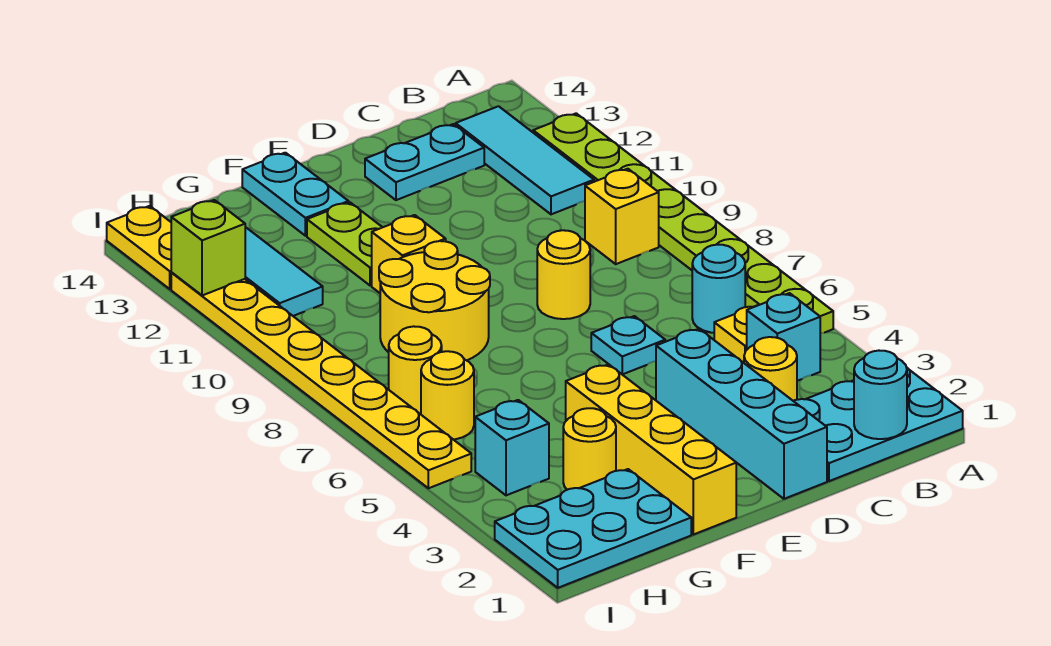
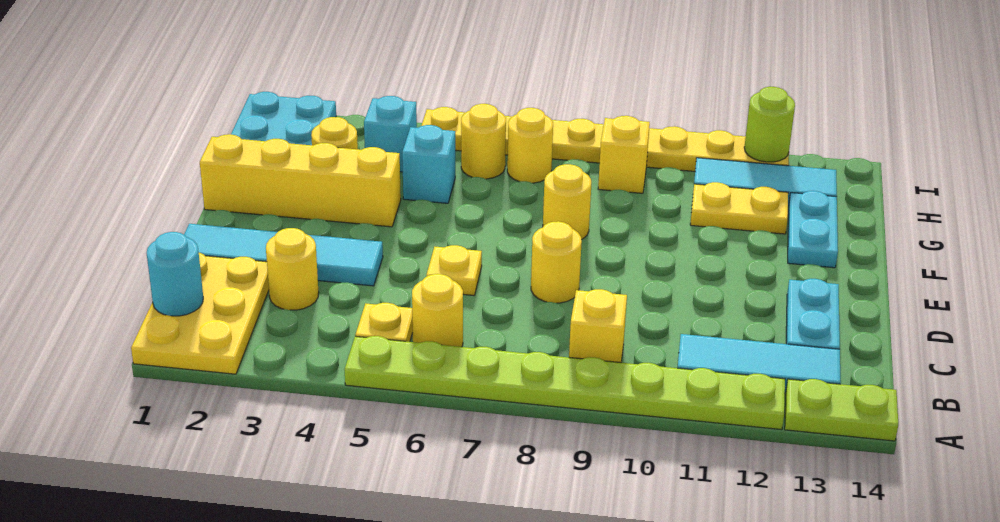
cyan plate A1:C2 level 1 -> yellow plate A1:C2 level 1
cyan brick B4 level 1 -> cyan brick G5 level 1
cyan round brick B6 level 1 -> yellow round brick B6 level 1
cyan brick D1:D4 level 1 -> cyan tile D1:D4 level 1
cyan plate D6 level 1 -> yellow plate D6 level 1
yellow round brick F8:G9 level 1 -> yellow round brick F8 level 1
yellow brick F10 level 1 -> yellow brick H9 level 1
lime plate F11:F12 level 1 -> lime plate A13:A14 level 1
cyan plate F13:F14 level 1 -> cyan plate F13:G13 level 1
lime brick I12 level 2 -> lime round brick I12 level 2
yellow plate I13:I14 level 1 -> yellow plate G11:G12 level 1

